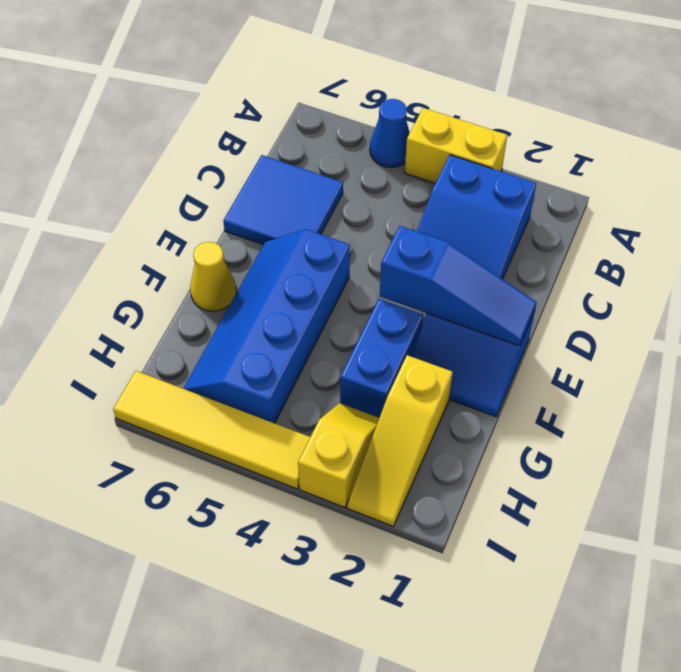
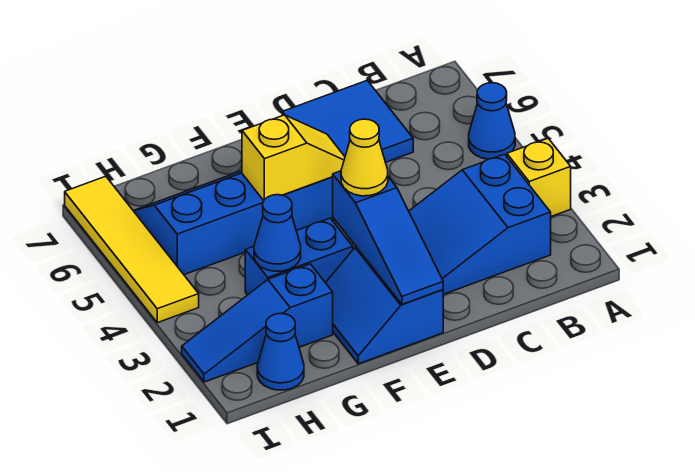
yellow brick A3:A4 level 1 -> yellow brick A3 level 1
yellow cone F7 level 1 -> yellow cone E3 level 3
yellow slope G2:I2 level 1 top G -> blue slope G2:I2 level 1 top G
none -> blue cone G3 level 2
none -> blue cone H1 level 1
yellow slope H3:I3 level 1 top I -> yellow slope E5:F5 level 2 top F

